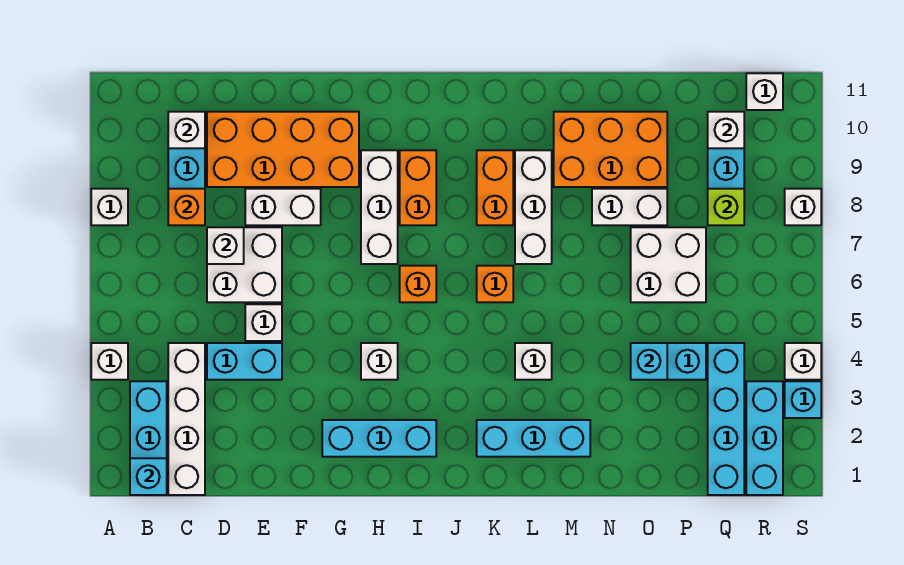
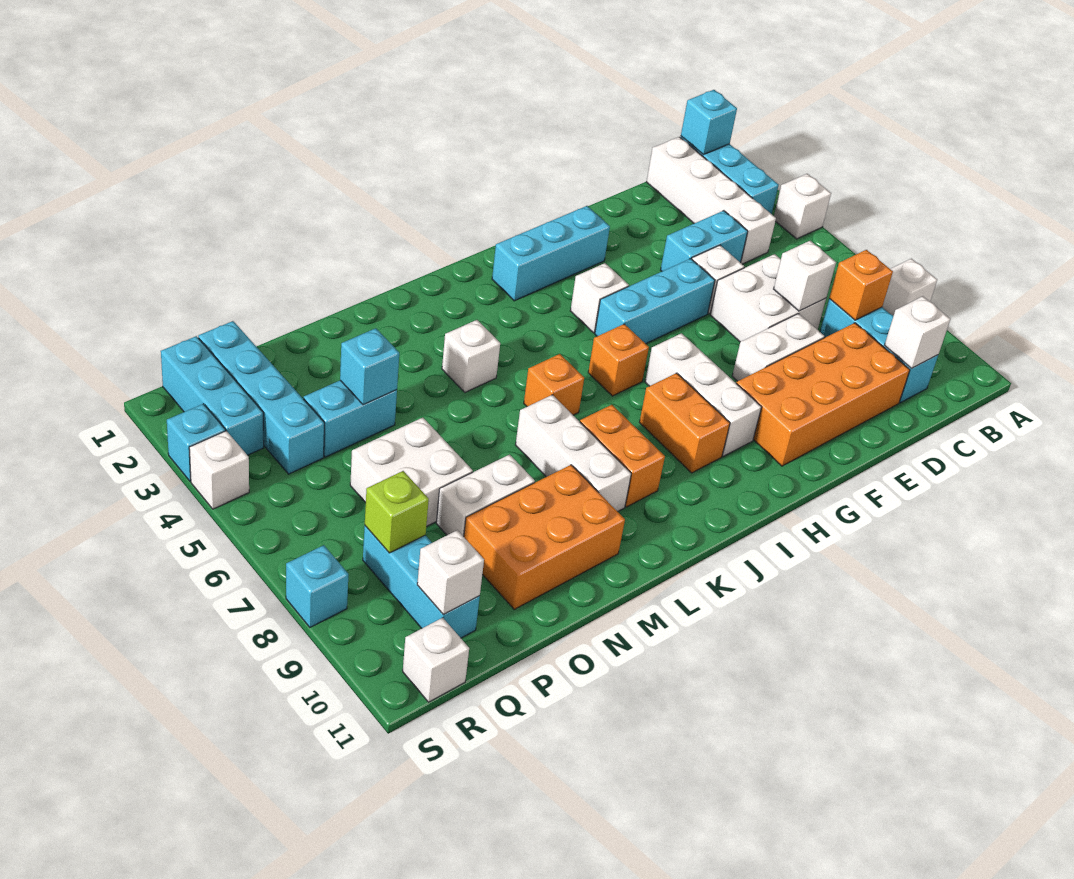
cyan brick K2:M2 level 1 -> cyan brick F5:H5 level 1
white brick S8 level 1 -> cyan brick S8 level 1

